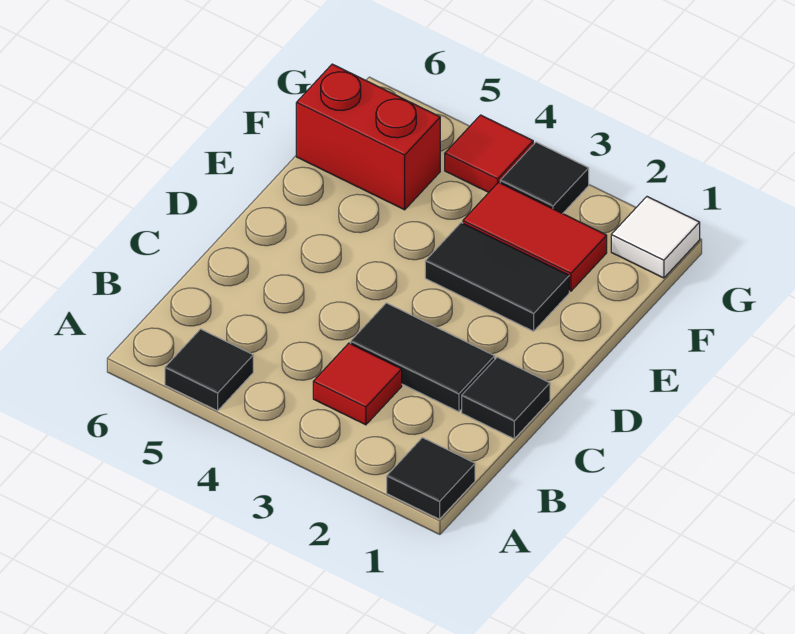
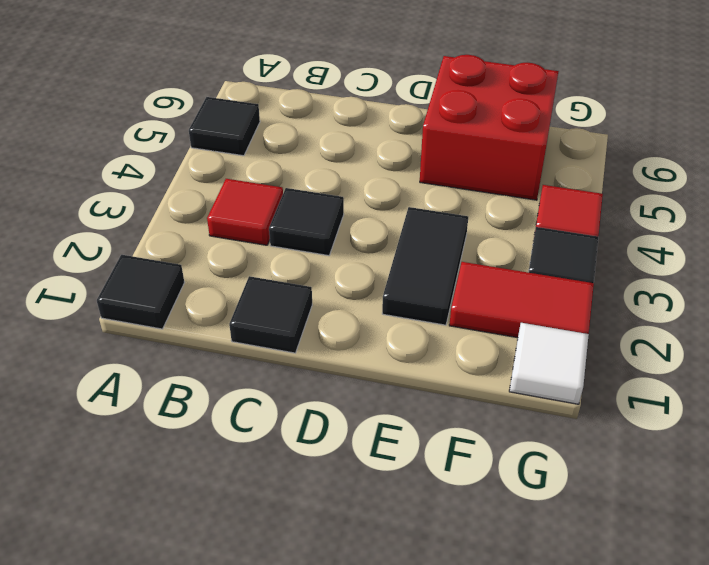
black tile C2:C3 level 1 -> black tile C3 level 1
red tile F2:F3 level 1 -> red tile F2:G2 level 1
red brick F5:F6 level 1 -> red brick E5:F6 level 1

